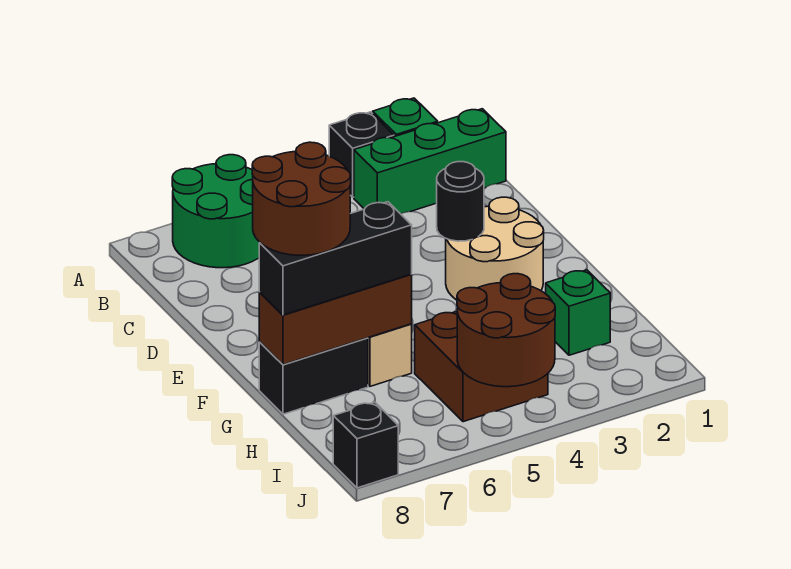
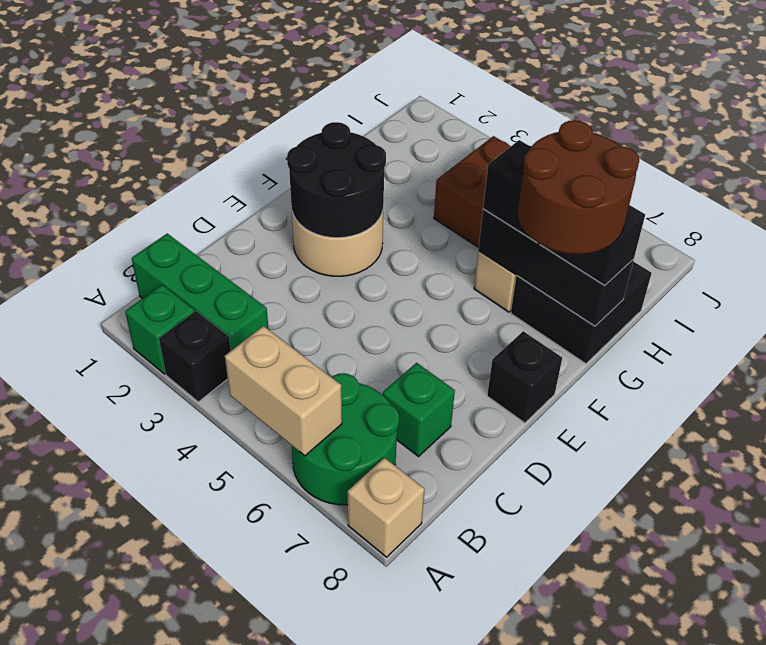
none -> tan brick A5:A6 level 2
none -> tan brick A8 level 1
black round brick E3 level 2 -> black round brick E2:F3 level 2
brown brick G6:G8 level 2 -> black brick G6:G8 level 2
black brick G7:G8 level 1 -> black brick G7:H8 level 1
green brick H2 level 1 -> green brick C7 level 1
brown round brick I4:J5 level 2 -> none
black brick J8 level 1 -> black brick E8 level 1

